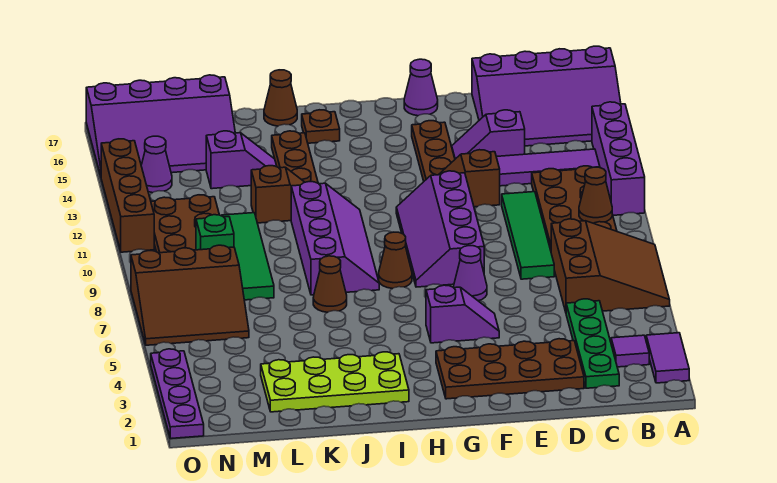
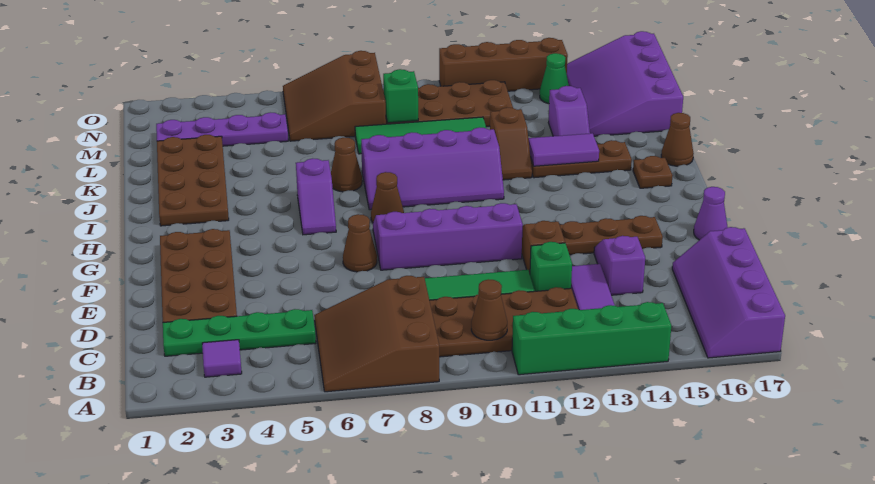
purple tile A2:A3 level 1 -> purple tile J13:J14 level 2
brown slope A6:C8 level 1 top C -> brown slope A6:C8 level 1 top 8
purple brick A11:A14 level 1 -> green brick A11:A14 level 1
purple slope A15:D17 level 1 top 17 -> purple slope A16:D17 level 1 top 17
none -> green brick D12 level 1
purple slope F5:G5 level 1 top G -> purple slope H6:I6 level 1 top I
purple cone F7 level 1 -> brown cone F7 level 1
lime plate I2:L3 level 1 -> brown plate I2:L3 level 1
purple cone N14 level 1 -> green cone N14 level 1
purple plate O1:O4 level 1 -> purple plate M2:M5 level 1

